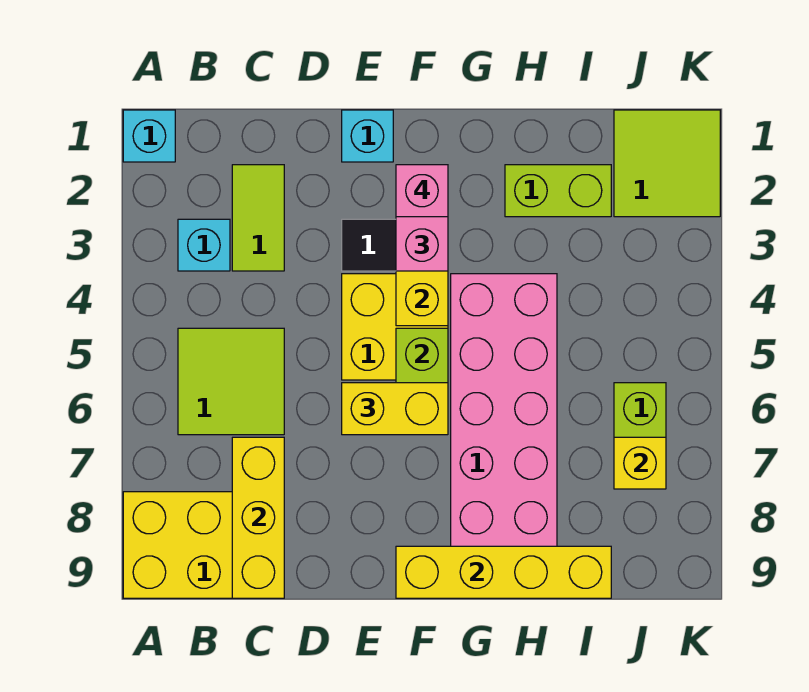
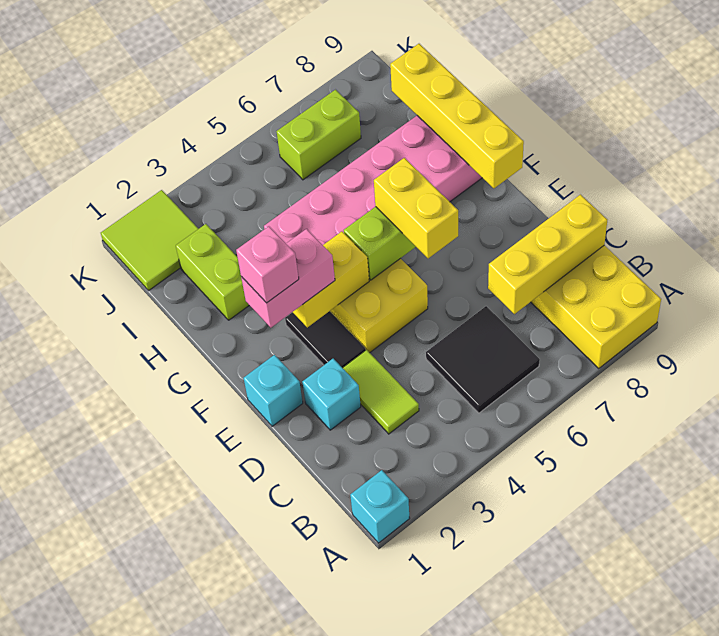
cyan brick B3 level 1 -> cyan brick D2 level 1
lime tile B5:C6 level 1 -> black tile B5:C6 level 1
lime tile C2:C3 level 1 -> lime tile C3:D3 level 1
yellow brick J7 level 2 -> none

